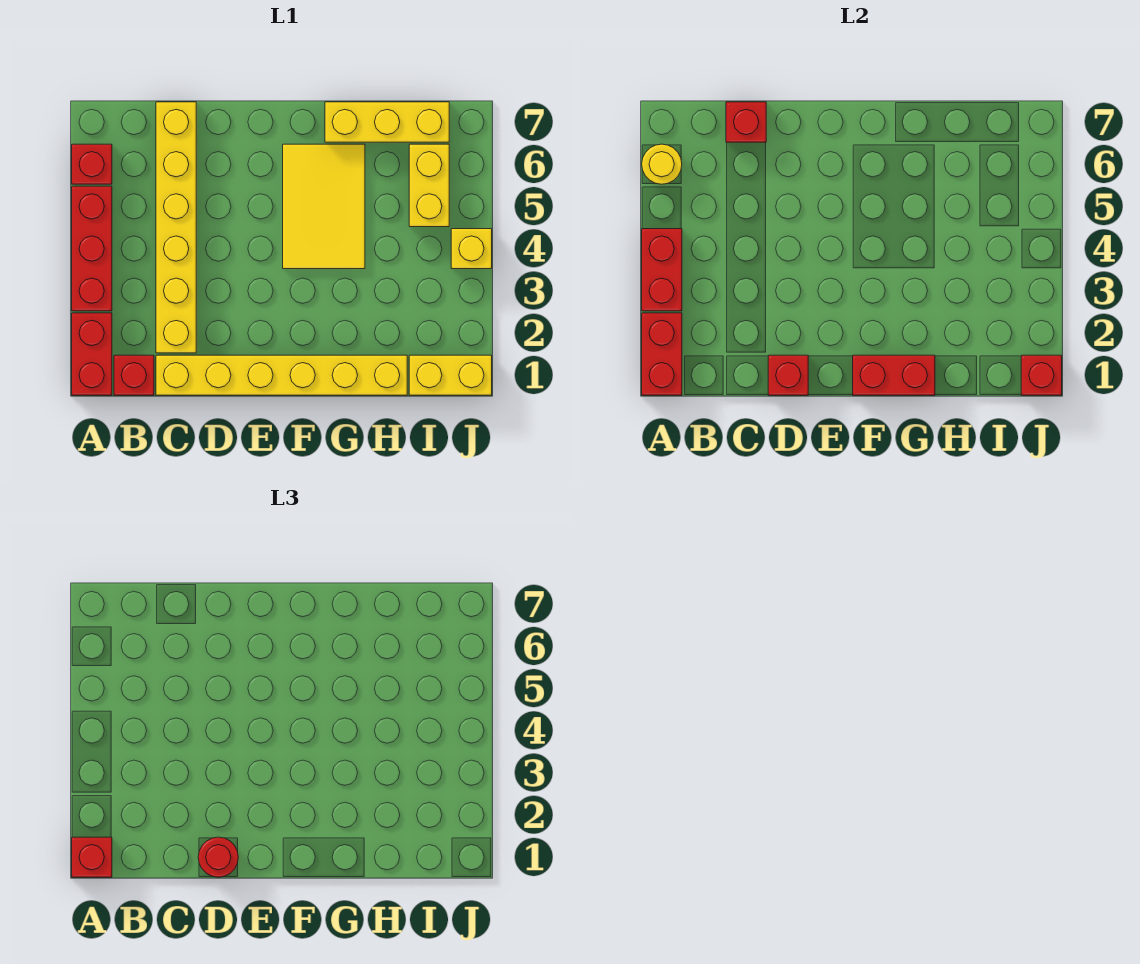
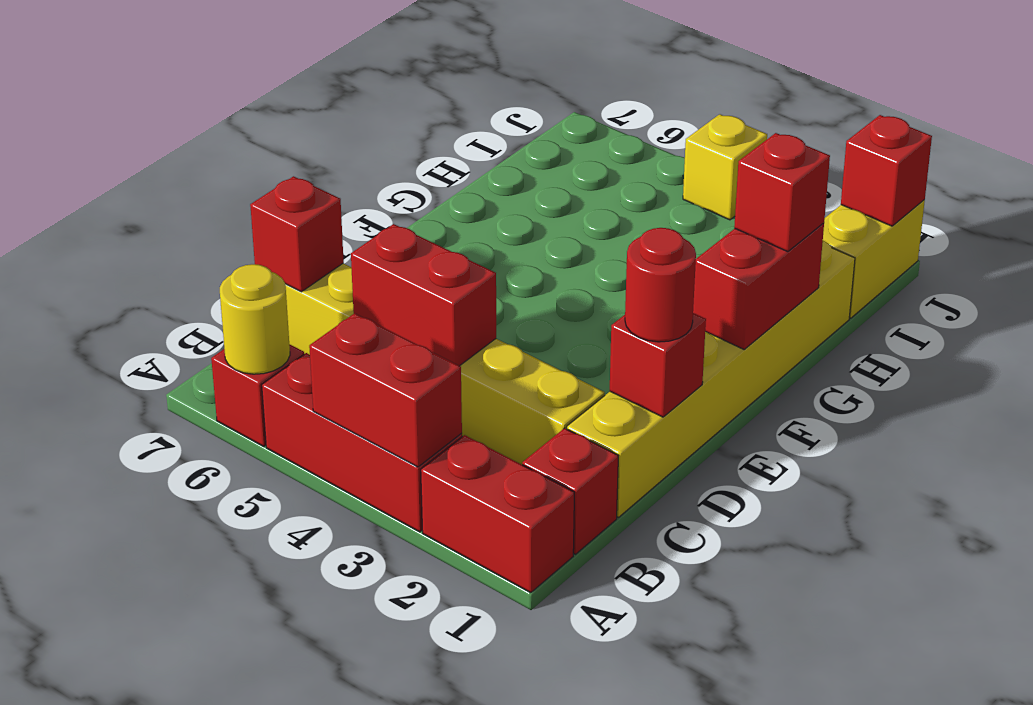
red brick A1:A2 level 2 -> red brick C4:C5 level 2
red brick A1 level 3 -> red brick G1 level 3
yellow tile F4:G6 level 1 -> none
yellow brick G7:I7 level 1 -> none
yellow brick I5:I6 level 1 -> none

